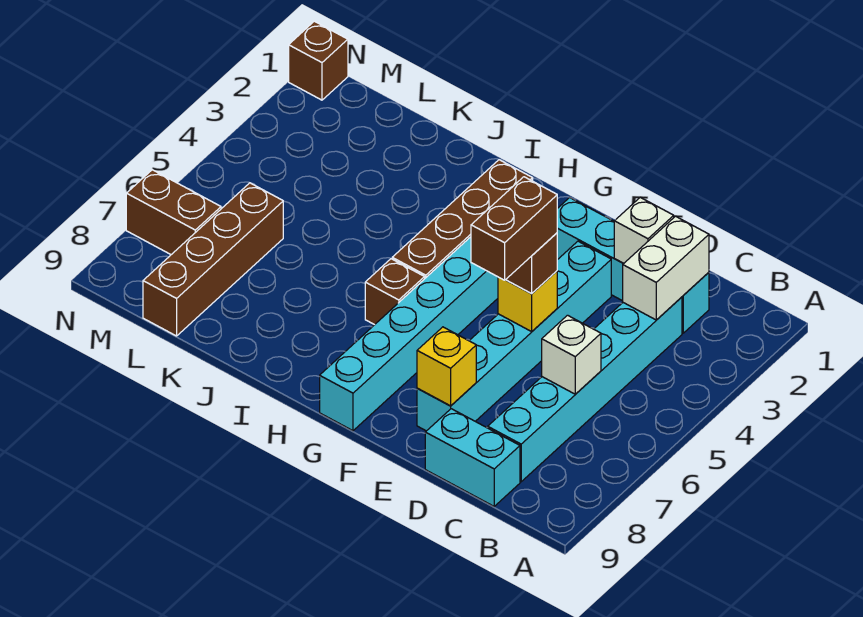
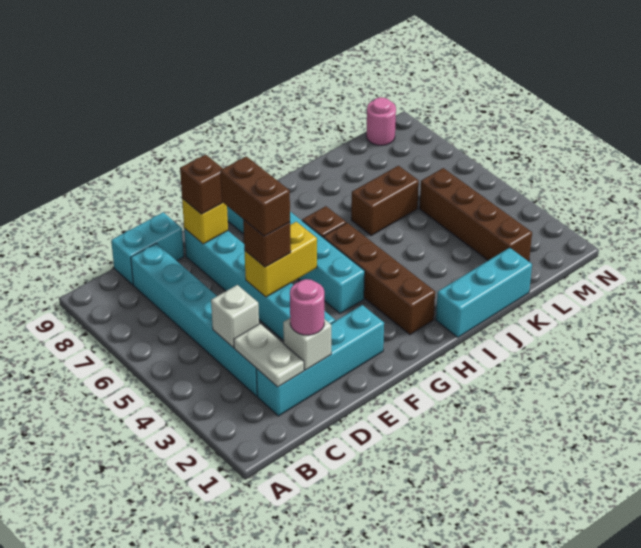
white brick C2:C3 level 2 -> white plate C2:C3 level 2
white brick C6 level 2 -> white brick C4 level 2
none -> pink round brick D2 level 3
yellow brick E5 level 2 -> yellow brick E5:F5 level 2
none -> cyan brick I1:K1 level 1
brown brick L6:L9 level 1 -> brown brick L2:L5 level 1
brown brick M7:N7 level 1 -> brown brick J6:K6 level 1
none -> pink round brick M9 level 1
brown brick N1 level 1 -> brown brick E8 level 3

